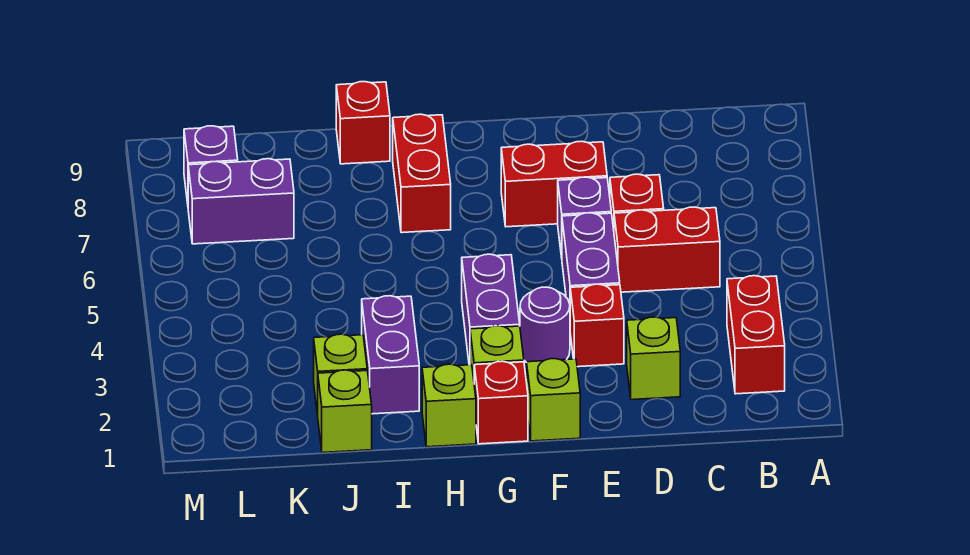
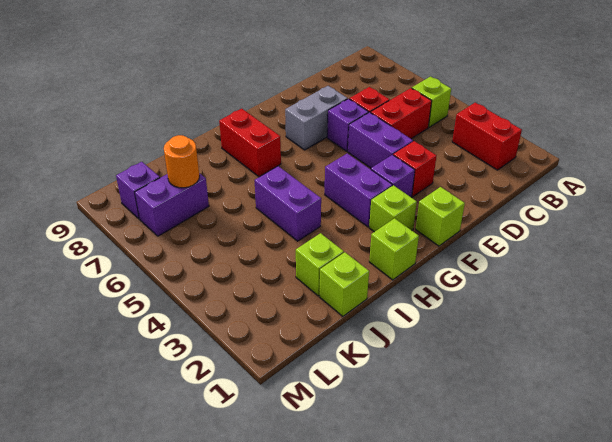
lime brick D2 level 1 -> lime brick B5 level 1
red brick E7:F7 level 1 -> grey brick E7:F7 level 1
purple round brick F3 level 1 -> purple brick F3 level 1
red brick G1 level 1 -> none
purple brick I2:I3 level 1 -> purple brick I4:I5 level 1
red brick I9 level 1 -> none
none -> orange round brick K7 level 2

